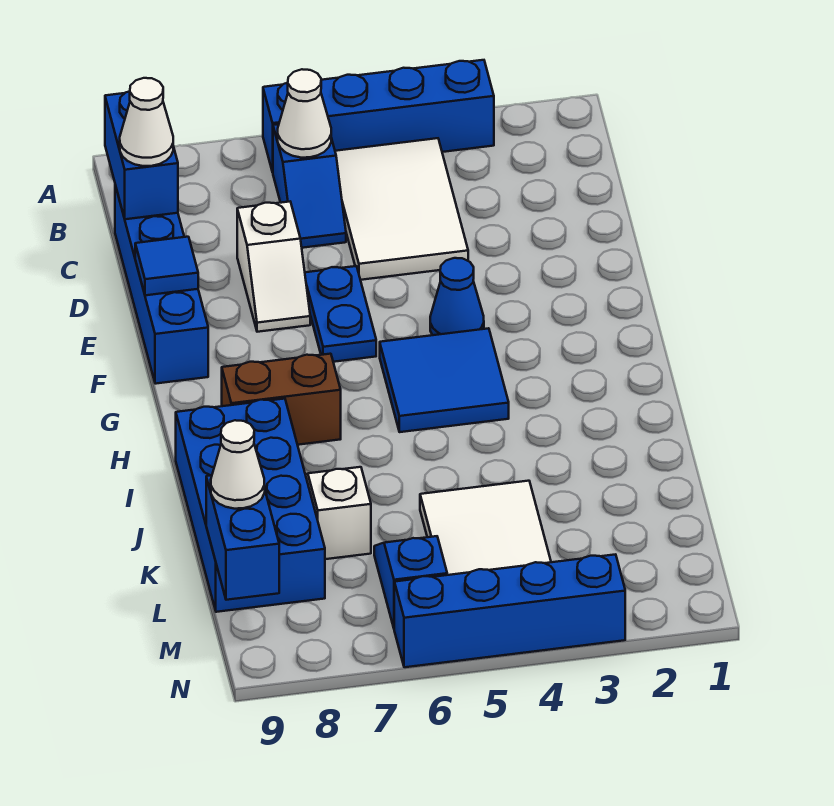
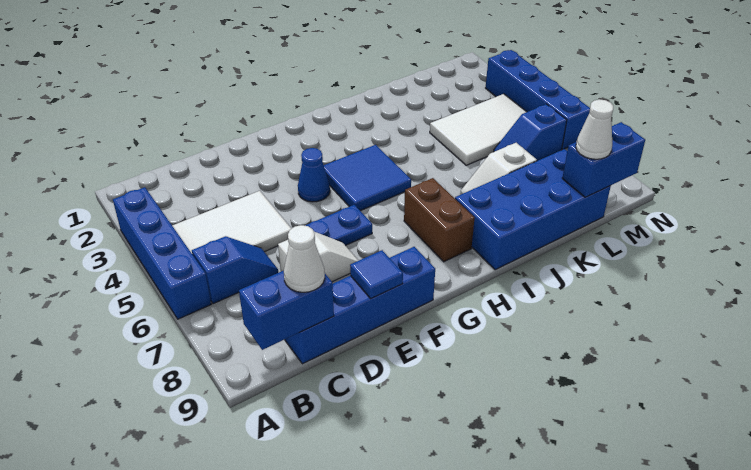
white cone B6 level 2 -> none

